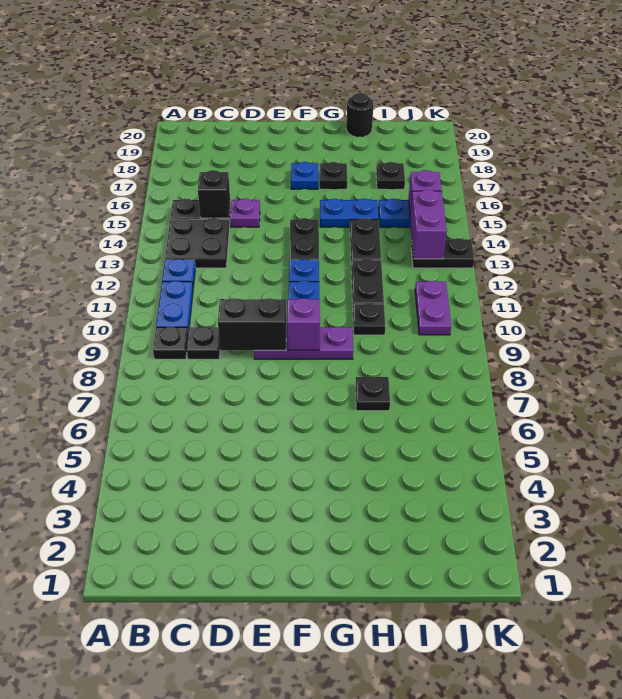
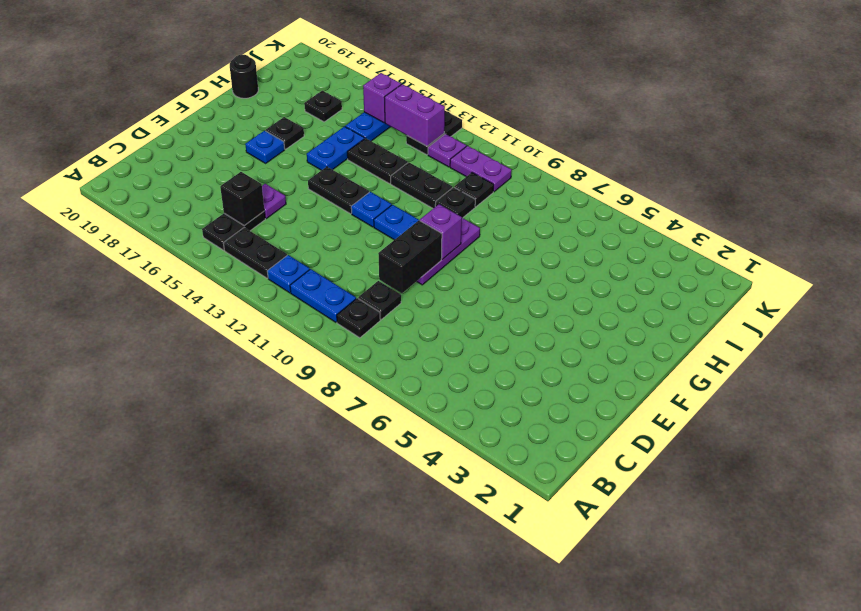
black plate B13:C14 level 1 -> black plate B13:B14 level 1
black plate H7 level 1 -> black plate I10 level 1
none -> purple plate J12 level 1

